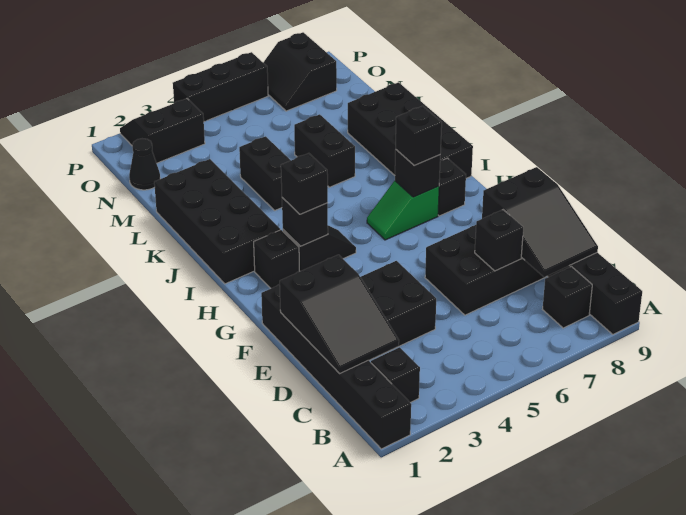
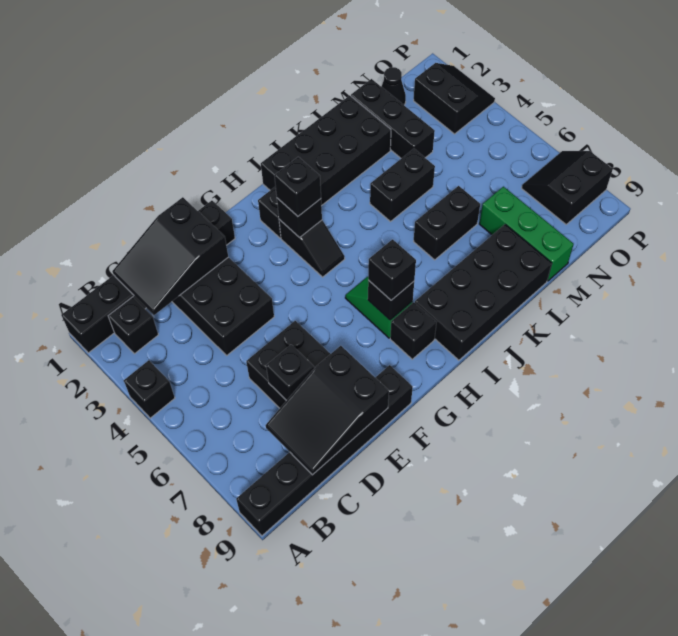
black brick B8 level 1 -> black brick A4 level 1
none -> green brick M7:M9 level 1
black brick P4:P6 level 1 -> black brick M1:M3 level 1

